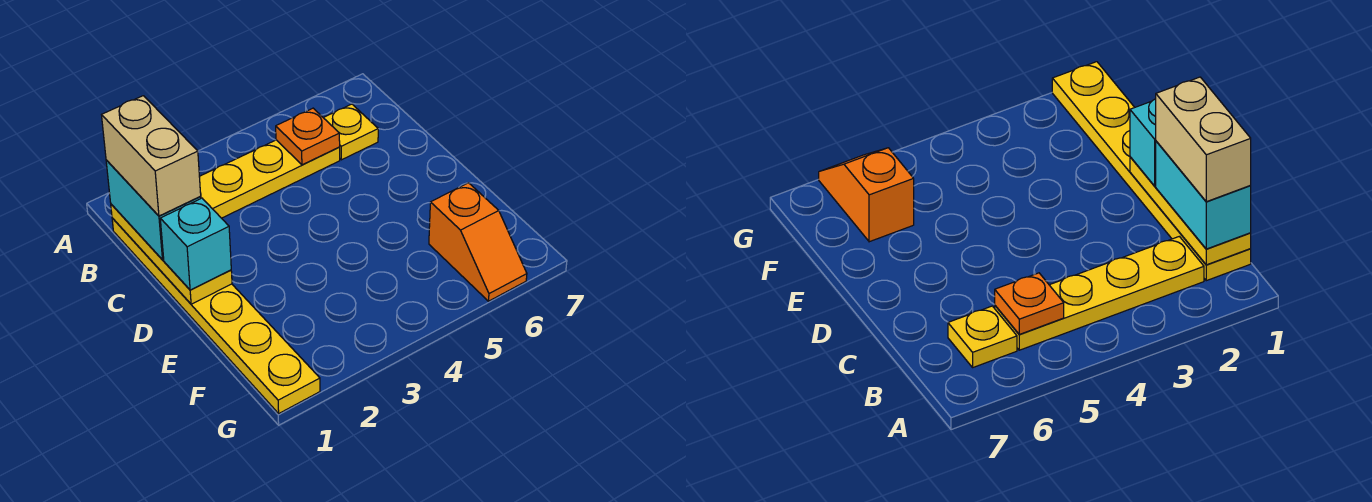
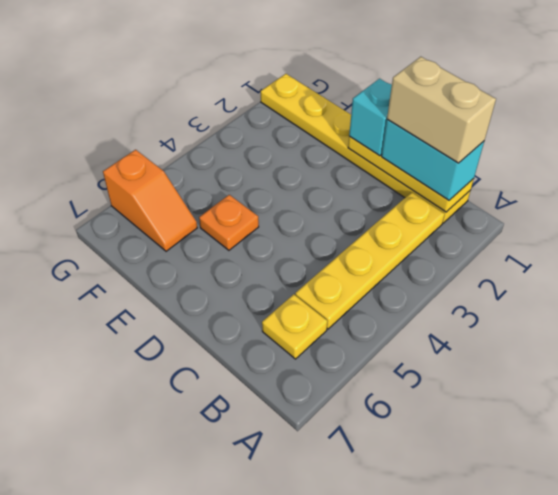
orange plate B5 level 2 -> orange plate E5 level 1
orange slope F6:G6 level 1 top F -> orange slope F6:G6 level 1 top G

